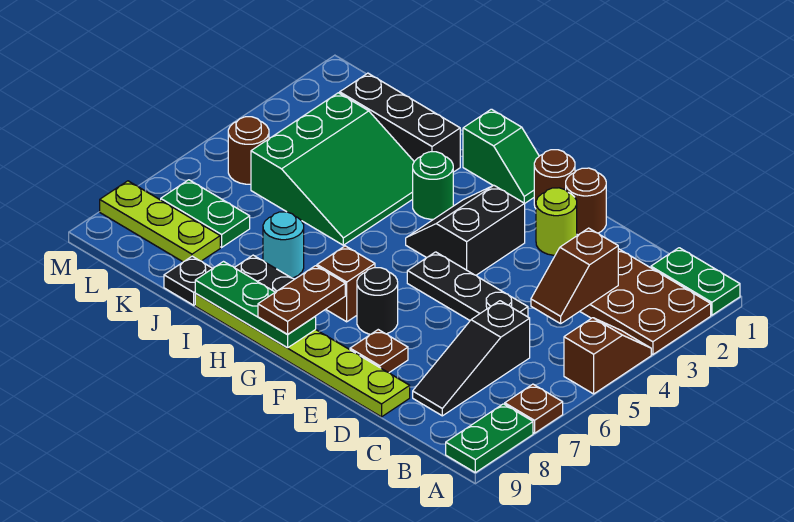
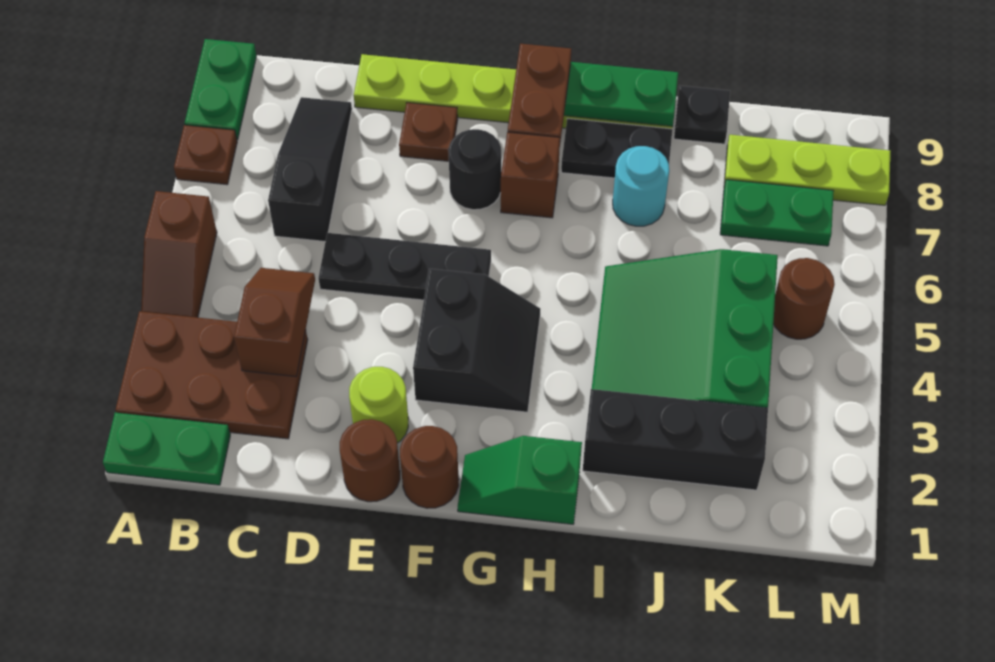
green round brick H3 level 1 -> none

